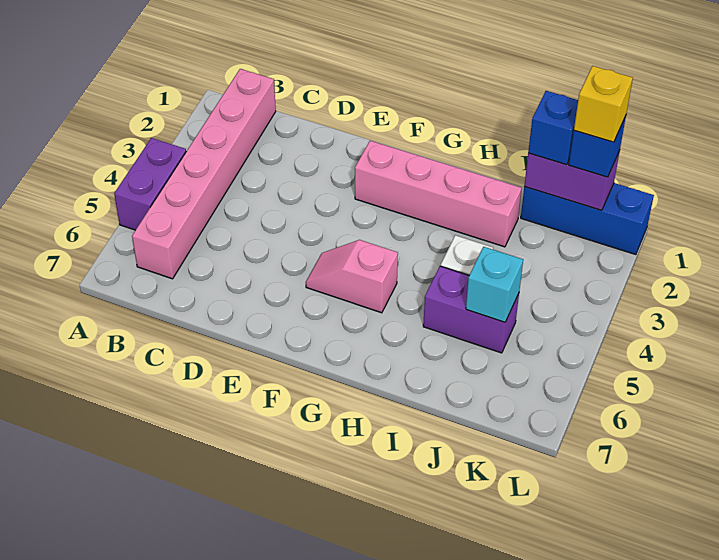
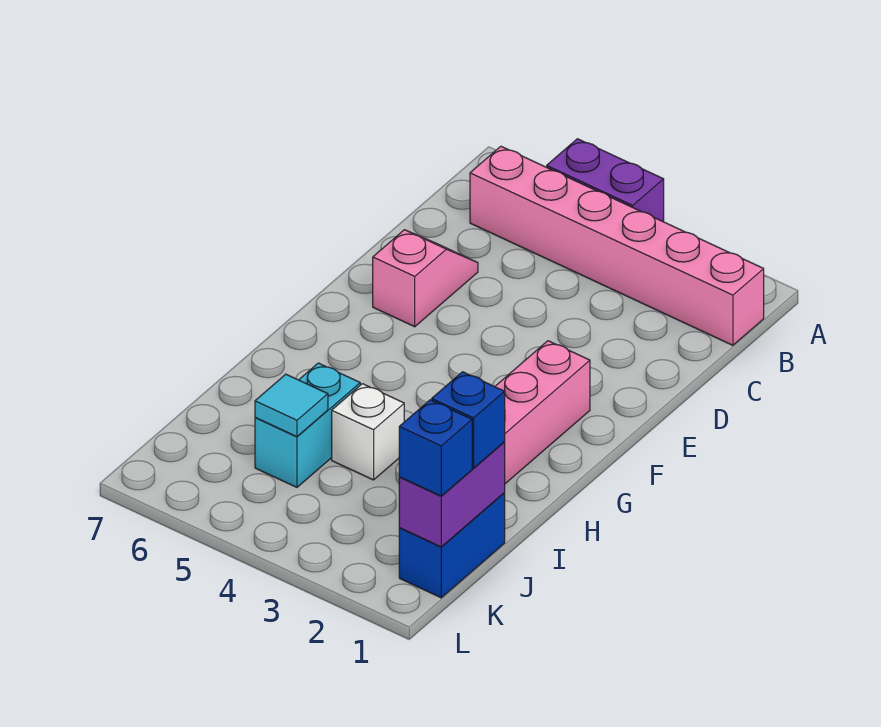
pink slope F5:G5 level 1 top G -> pink slope D6:E6 level 1 top E
purple brick I5:J5 level 1 -> cyan brick I5:J5 level 1
blue brick J1:L1 level 1 -> blue brick J1:K1 level 1
cyan brick J5 level 2 -> cyan tile J5 level 2
yellow brick K1 level 4 -> none

